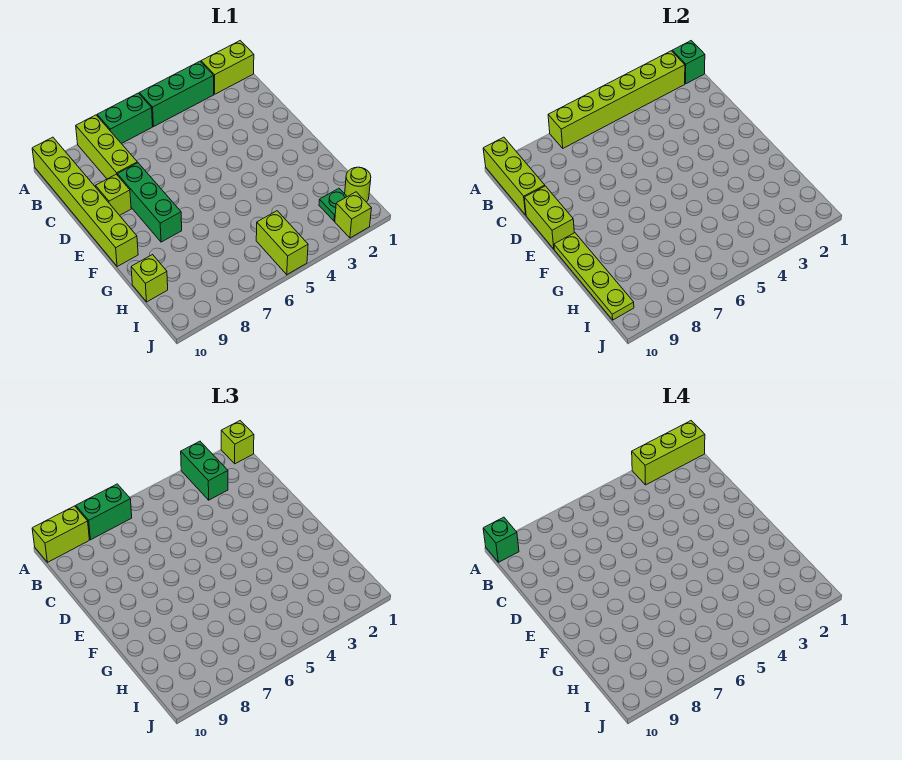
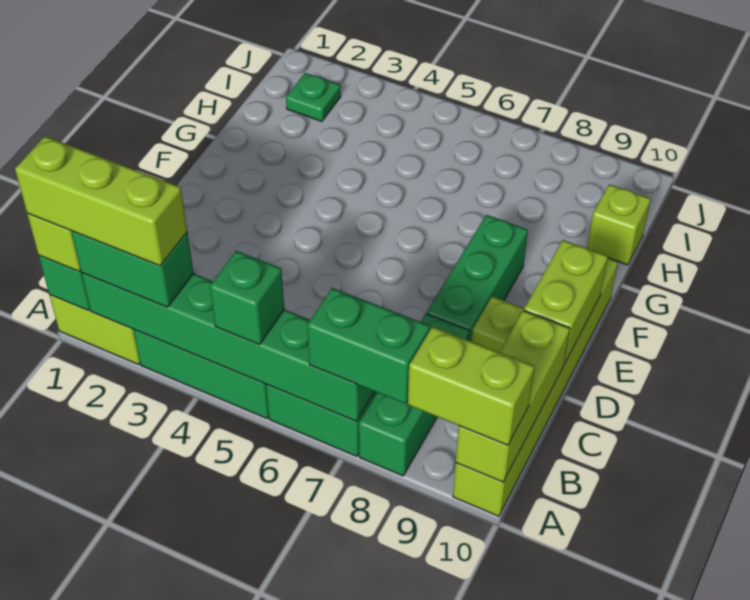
lime brick A2:A7 level 2 -> green brick A2:A7 level 2
green brick A3:B3 level 3 -> green brick A2:A3 level 3
lime brick A8:C8 level 1 -> green brick A8:C8 level 1
green brick A10 level 4 -> green brick A5 level 3
lime plate F10:I10 level 2 -> none
lime round brick I1 level 1 -> none
lime brick I5:J5 level 1 -> none
lime brick J2 level 1 -> none

